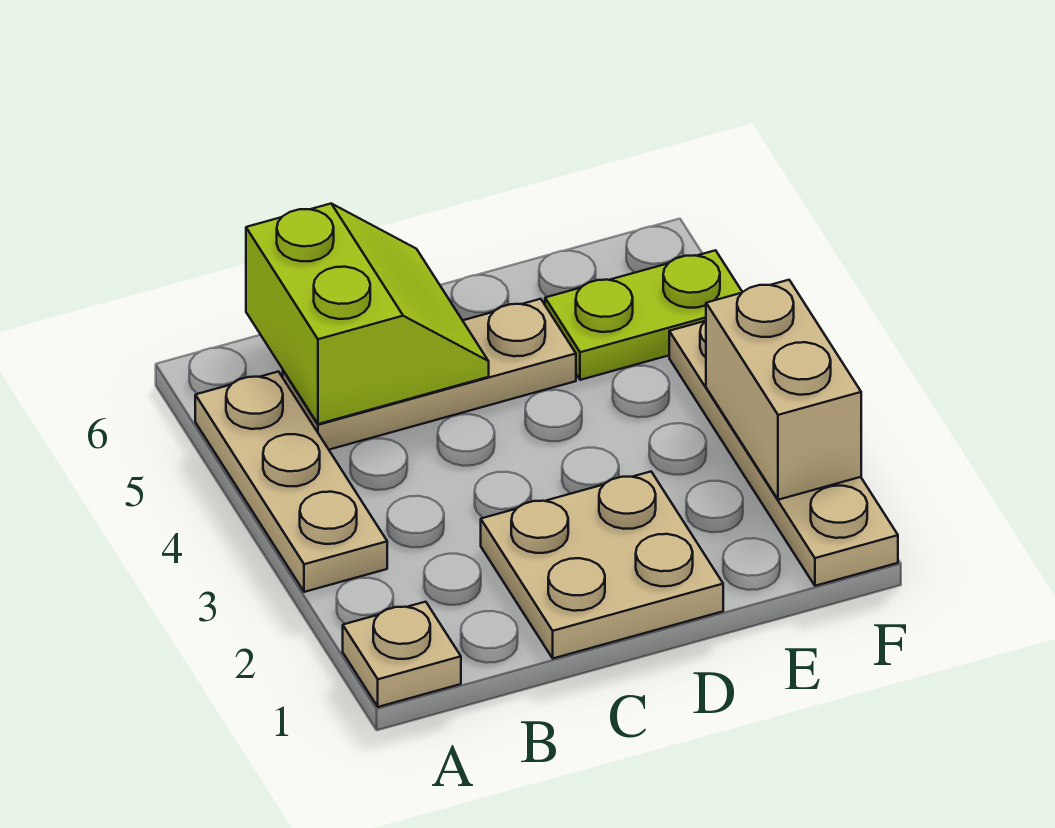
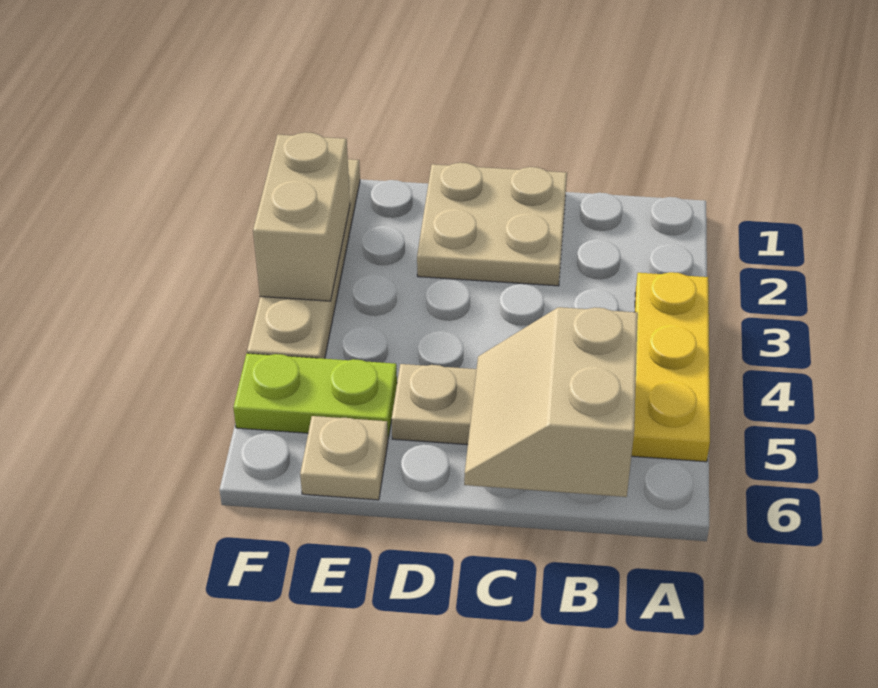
tan plate A1 level 1 -> tan plate E6 level 1
tan plate A3:A5 level 1 -> yellow plate A3:A5 level 1
lime slope B5:C6 level 2 top B -> tan slope B5:C6 level 2 top B

